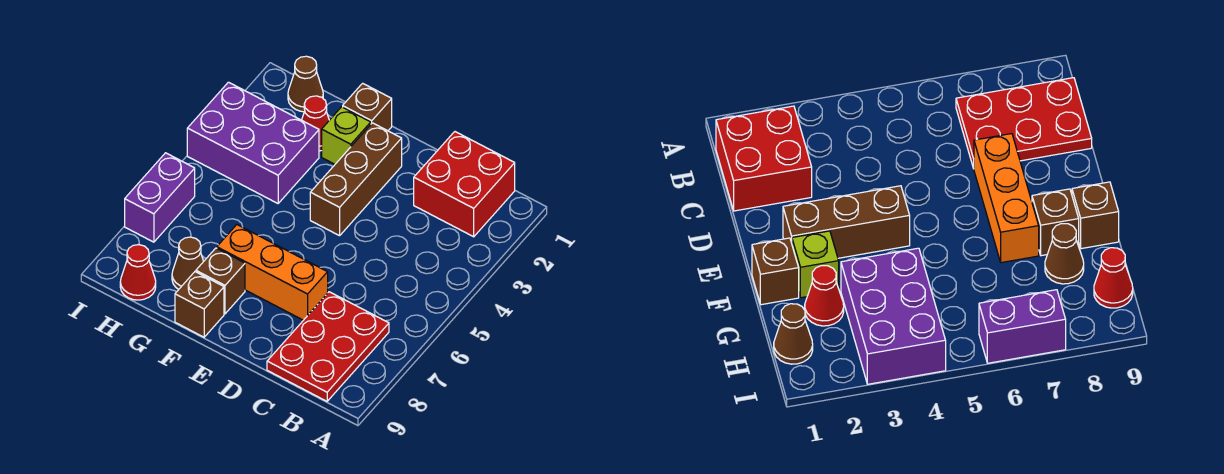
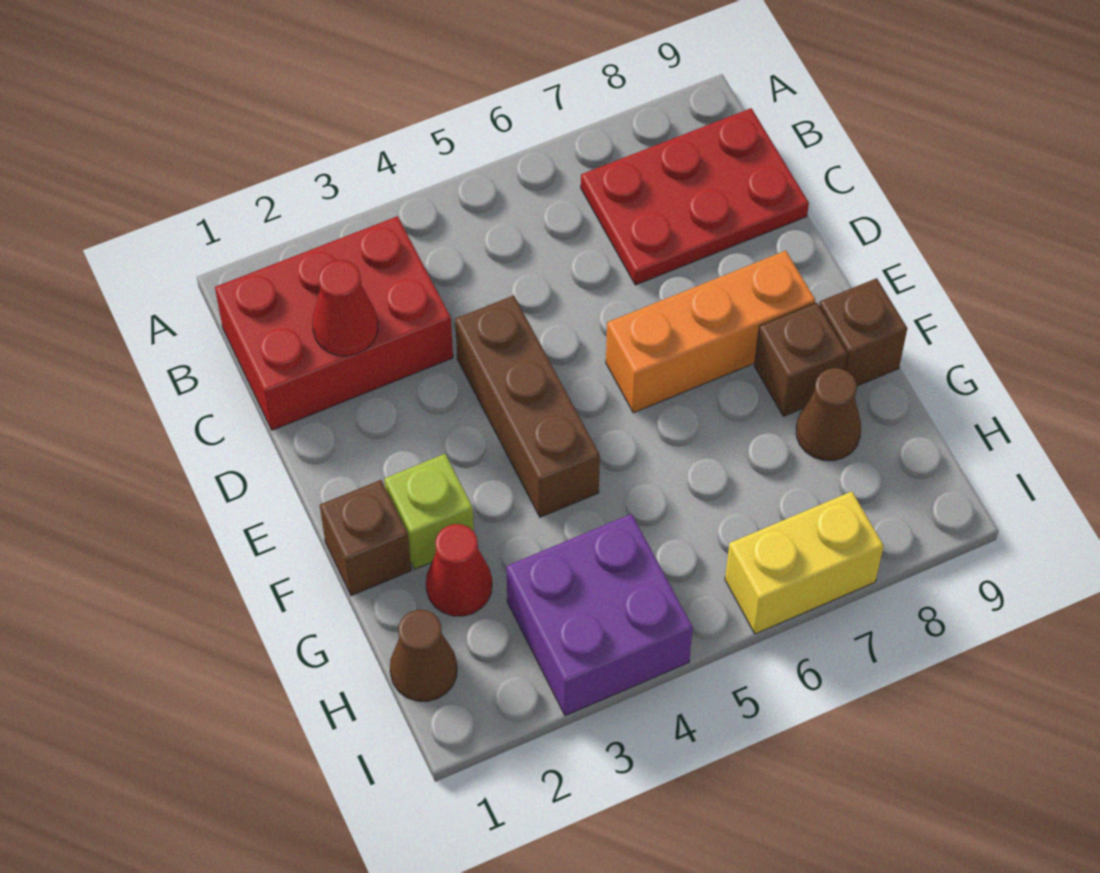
red brick B1:C2 level 1 -> red brick B1:C3 level 1
orange brick D7:F7 level 1 -> orange brick E6:E8 level 1
brown brick E2:E4 level 1 -> brown brick D4:F4 level 1
purple brick G3:I4 level 1 -> purple brick H3:I4 level 1
red cone H9 level 1 -> red cone C2 level 2
purple brick I6:I7 level 1 -> yellow brick I6:I7 level 1

